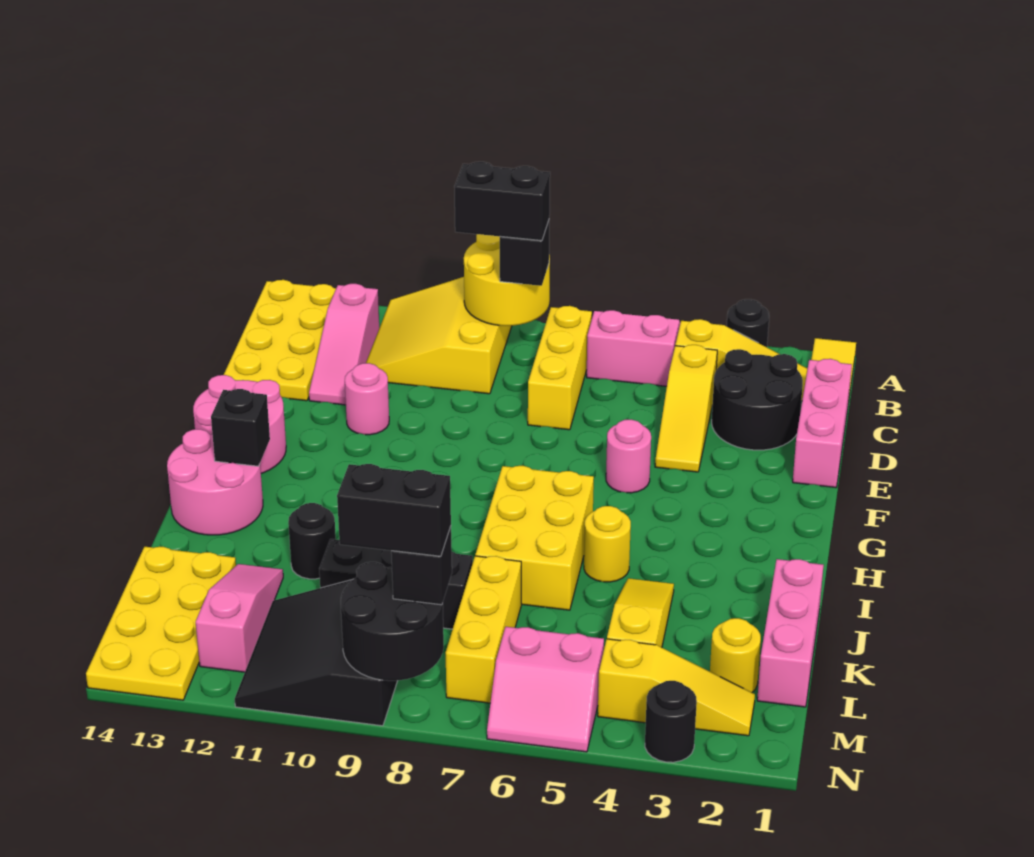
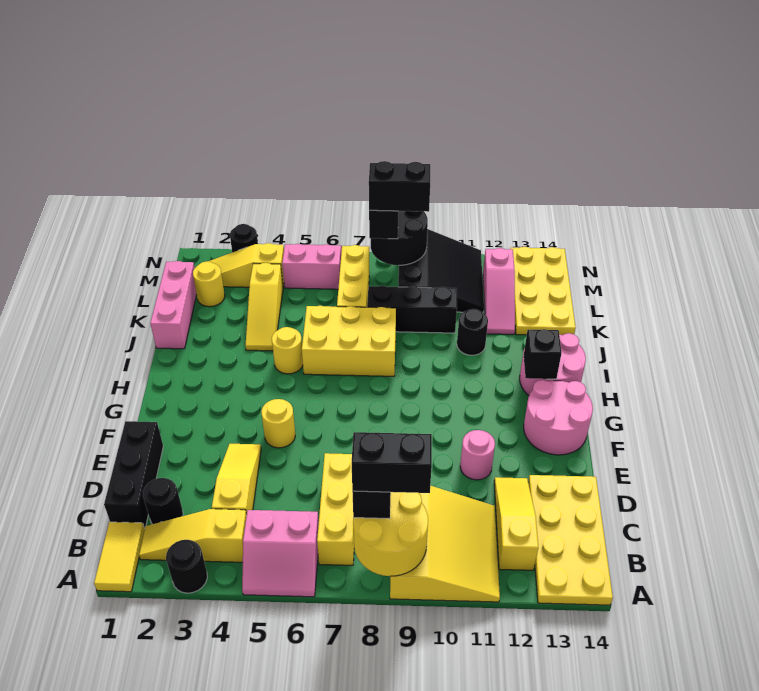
pink slope B12:D12 level 1 top B -> yellow slope B12:D12 level 1 top B
pink brick C1:E1 level 1 -> black brick C1:E1 level 1
black round brick C2:D3 level 1 -> black round brick C2 level 1
pink round brick F5 level 1 -> yellow round brick F5 level 1
yellow brick H6:J7 level 1 -> yellow brick I6:J8 level 1

